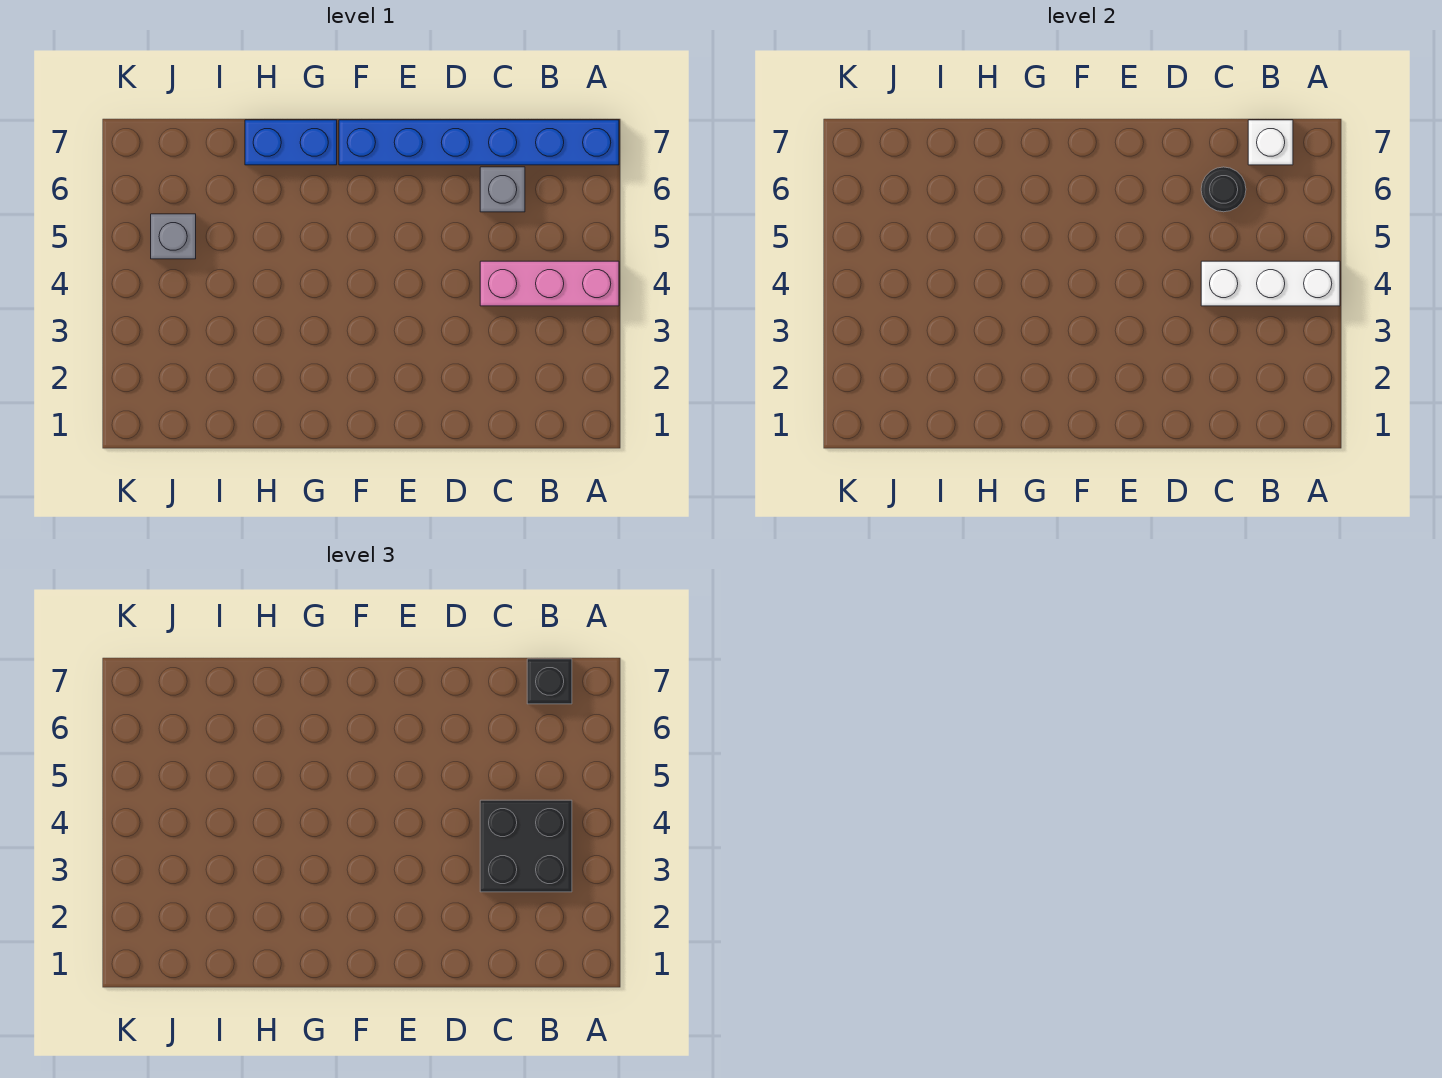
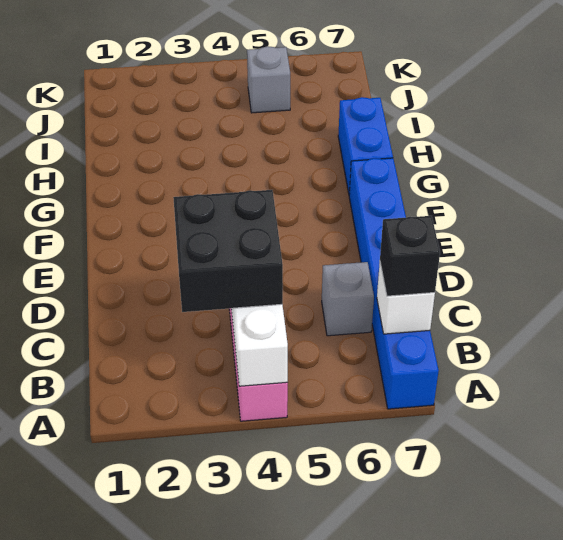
black round brick C6 level 2 -> none

